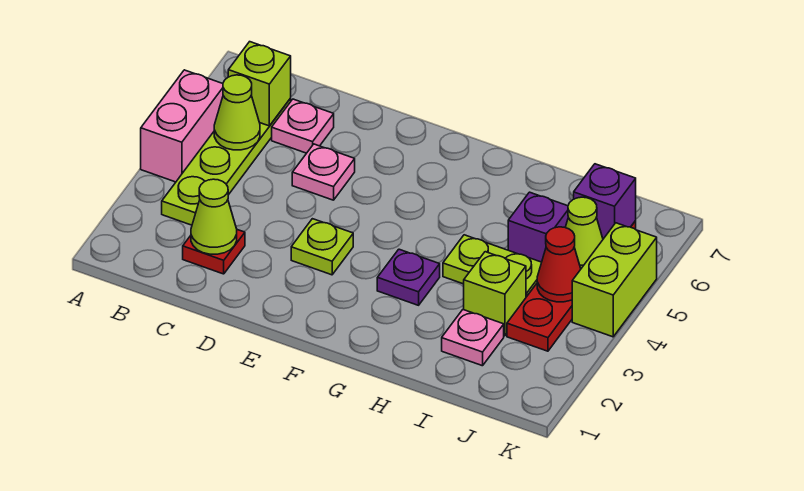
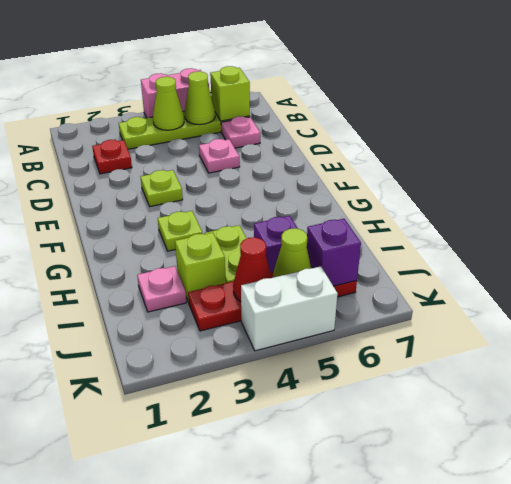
lime cone C2 level 2 -> lime cone B4 level 2
purple plate G3 level 1 -> lime plate G3 level 1
lime brick K4:K5 level 1 -> white brick K4:K5 level 1

